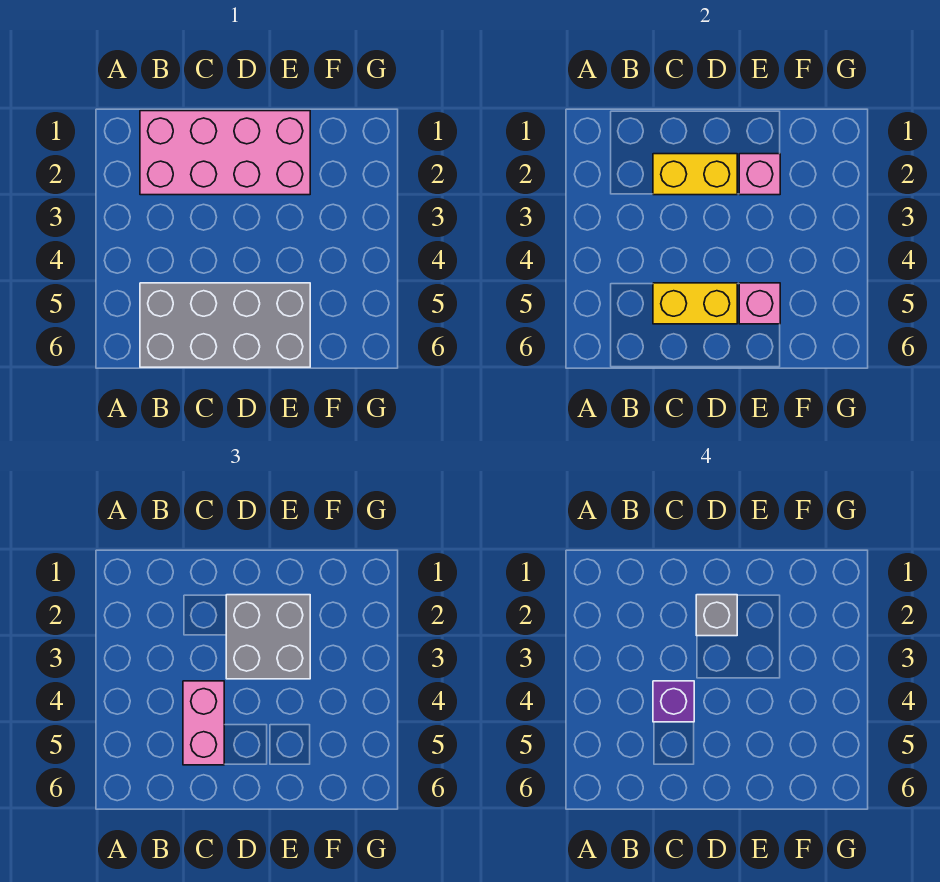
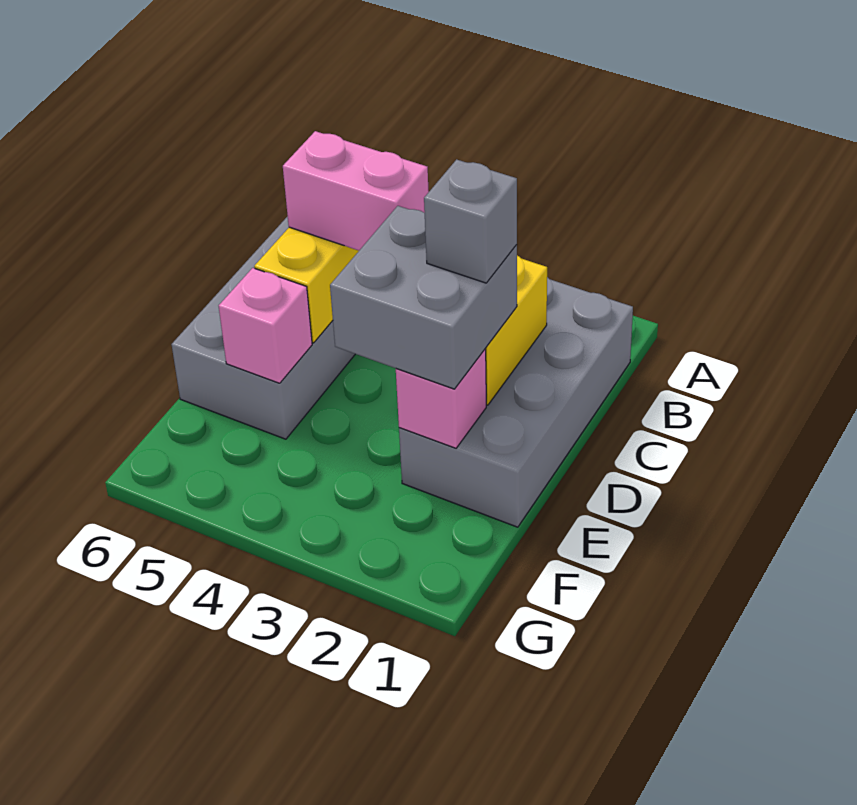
pink brick B1:E2 level 1 -> grey brick B1:E2 level 1
purple brick C4 level 4 -> none

